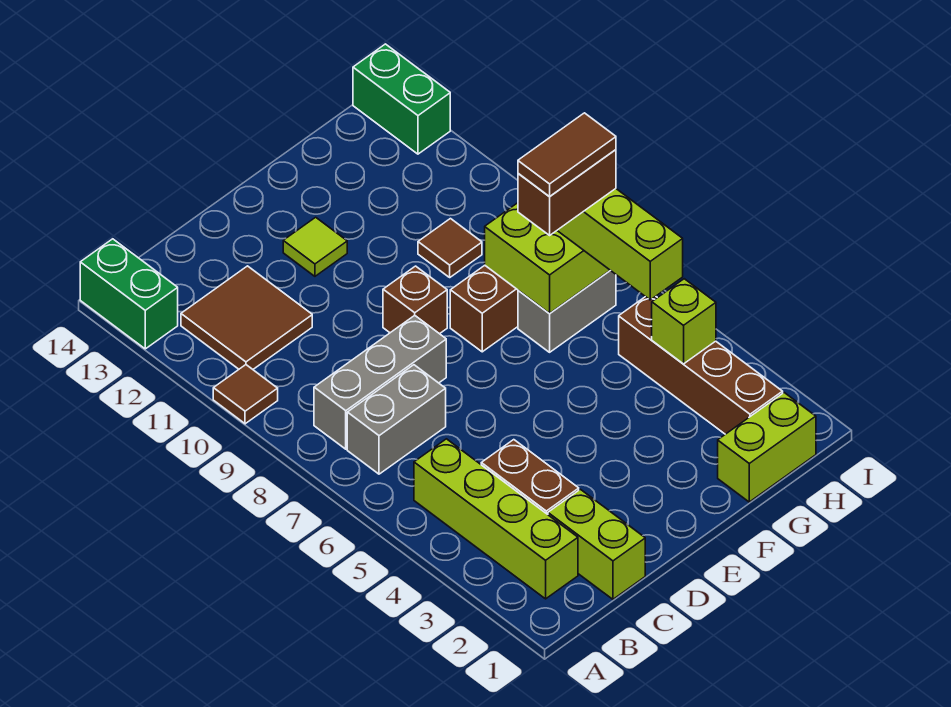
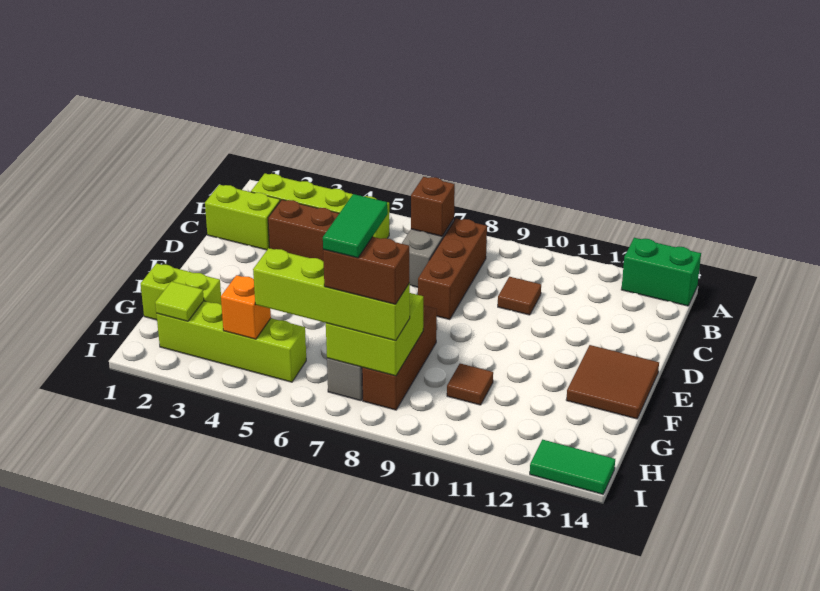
brown tile A10 level 1 -> brown tile C10 level 1
grey brick B8:D8 level 1 -> brown brick B8:D8 level 1
brown tile B11:C12 level 1 -> brown tile E13:F14 level 1
brown brick E9 level 1 -> brown brick B7 level 2
lime tile E12 level 1 -> lime tile H2 level 2
lime brick G1:H1 level 1 -> lime brick G1:G2 level 1
brown brick G7:H7 level 4 -> brown brick H7:H8 level 4
brown tile G7:H7 level 5 -> green tile G7:H7 level 5
brown brick H2:H5 level 1 -> lime brick H2:H5 level 1
lime brick H4 level 2 -> orange brick H4 level 2
green brick I13:I14 level 1 -> green tile I13:I14 level 1

